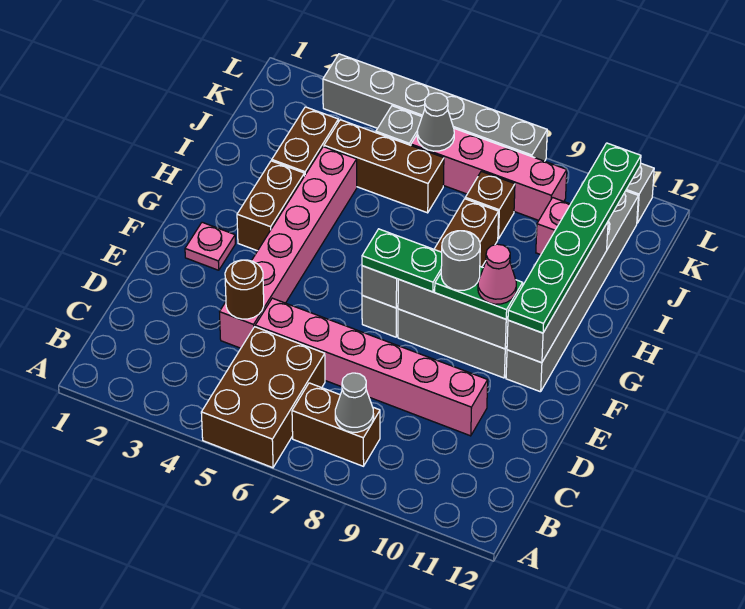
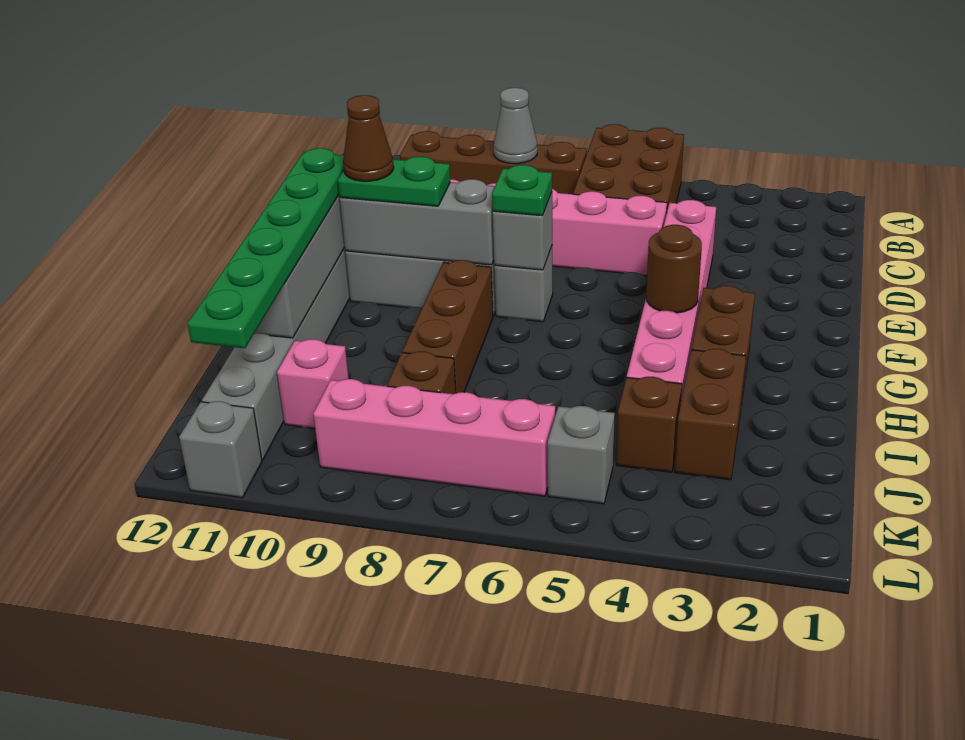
brown brick B7:B8 level 1 -> brown brick B7:B10 level 1
brown round brick D4 level 2 -> brown round brick G4 level 2
pink plate F2 level 1 -> none
green plate F7:F8 level 3 -> green plate F7 level 3
grey round brick F9 level 4 -> none
pink cone F10 level 4 -> brown cone F10 level 4
brown brick J4:J6 level 1 -> brown brick J4 level 1
grey cone K6 level 2 -> none
grey brick L3:L8 level 1 -> none

